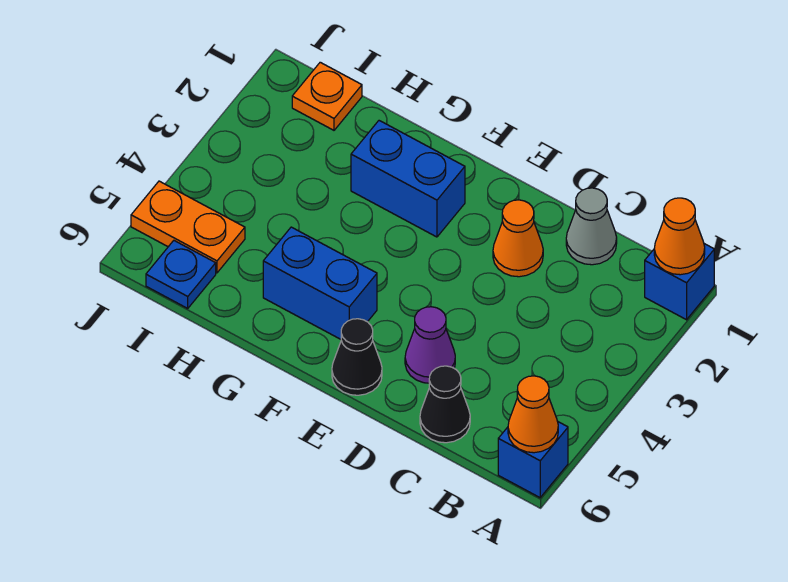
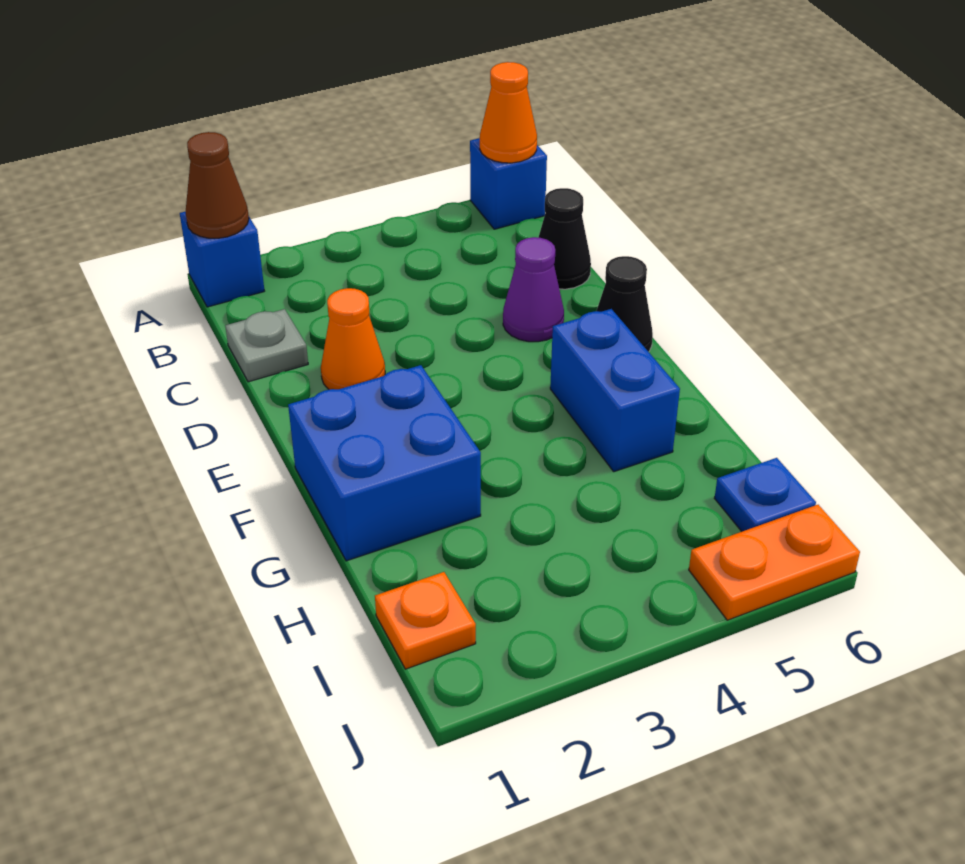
orange cone A1 level 2 -> brown cone A1 level 2
grey cone C1 level 1 -> grey plate C1 level 1
blue brick F2:G2 level 1 -> blue brick F1:G2 level 1
orange plate I5:J5 level 1 -> orange plate J5:J6 level 1

